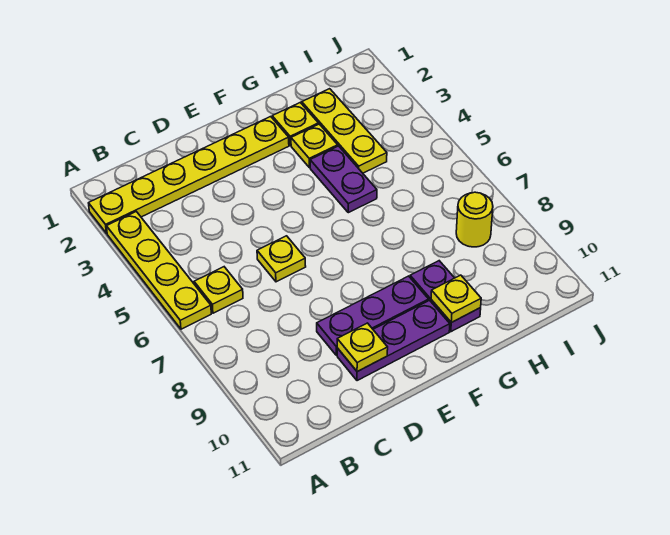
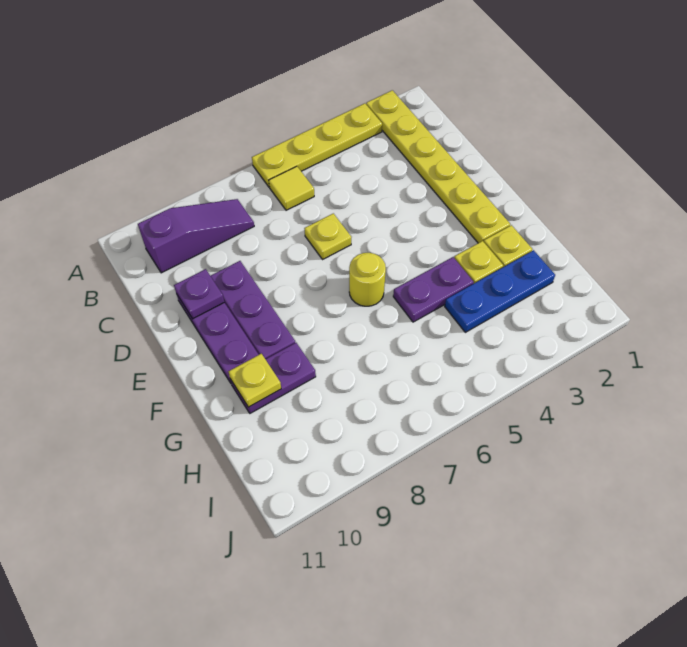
yellow plate B6 level 1 -> yellow tile B6 level 1
none -> purple slope B8:B10 level 1 top 10
yellow plate D10 level 2 -> purple plate D10 level 2
yellow plate H2:H4 level 1 -> blue plate H2:H4 level 1
yellow round brick I8 level 1 -> yellow round brick F6 level 1

